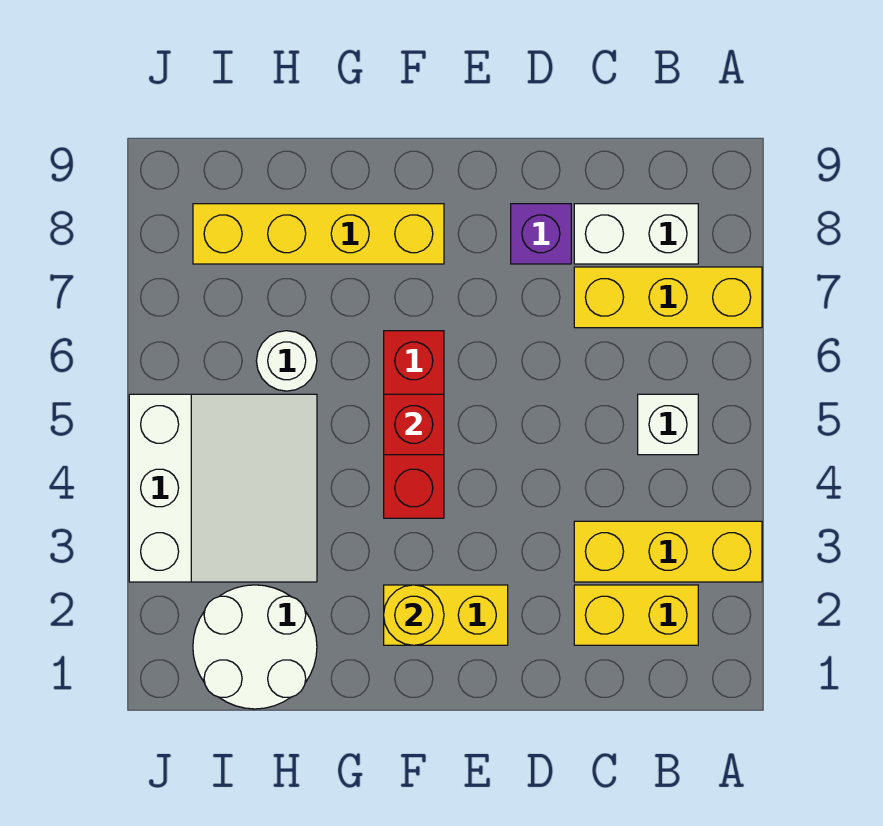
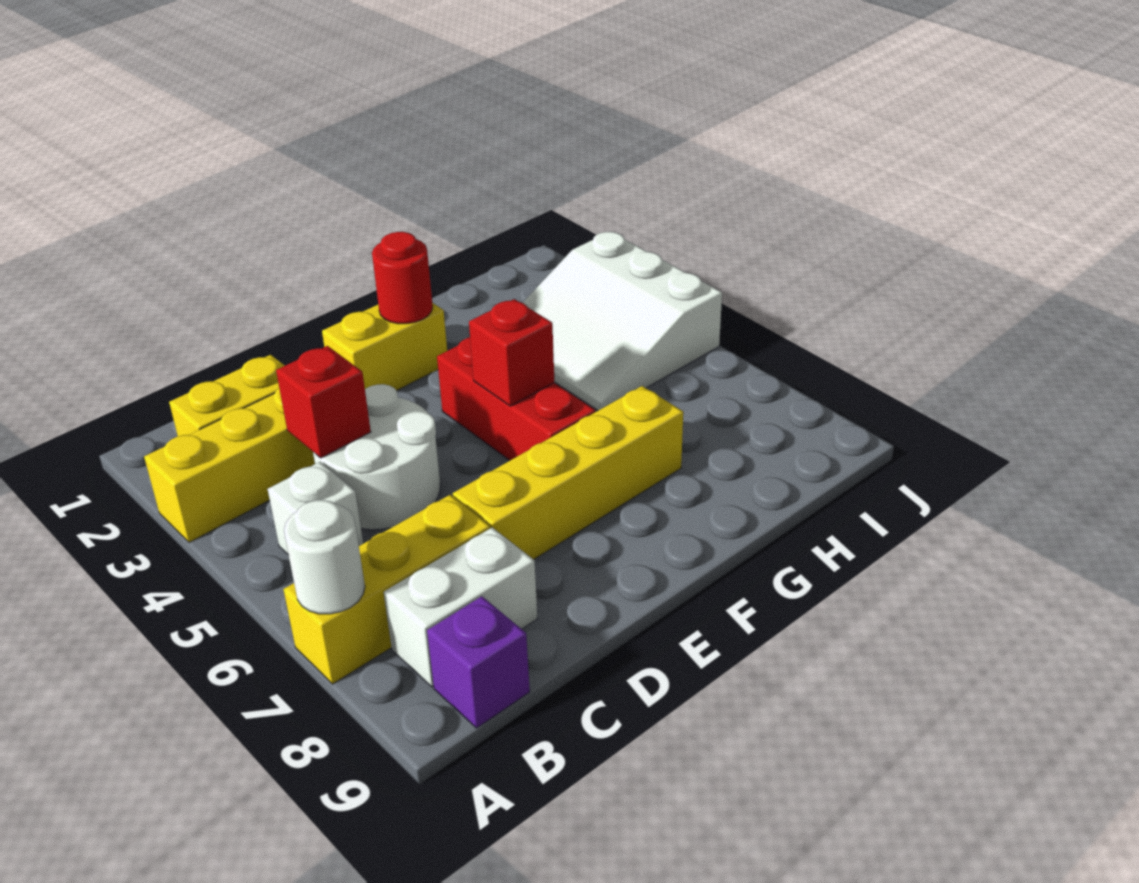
none -> red brick C4 level 2
purple brick D8 level 1 -> purple brick B9 level 1
yellow round brick F2 level 2 -> red round brick F2 level 2
yellow brick F8:I8 level 1 -> yellow brick D7:G7 level 1
white round brick H1:I2 level 1 -> white round brick C4:D5 level 1
white round brick H6 level 1 -> white round brick A7 level 2

